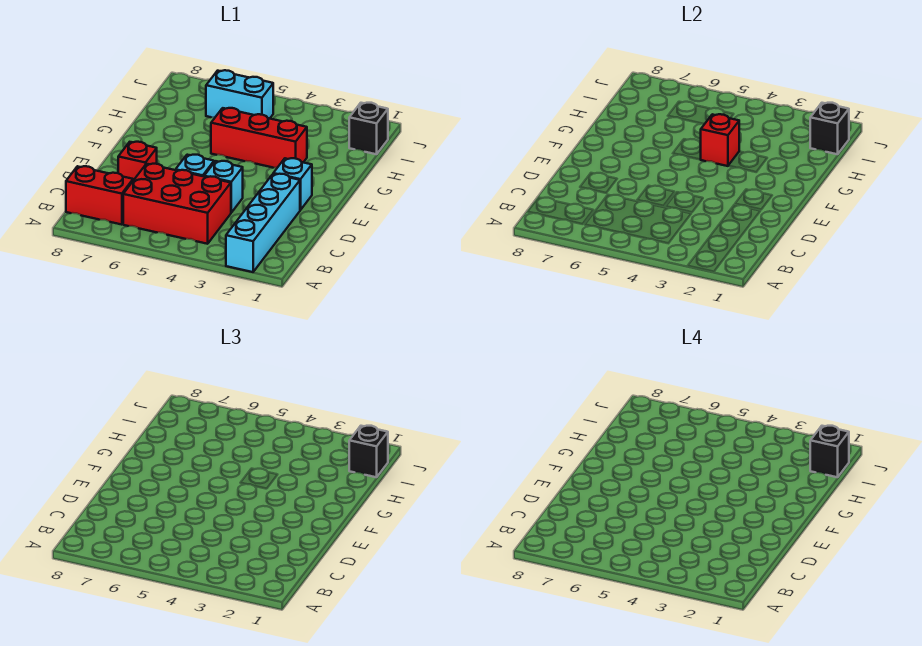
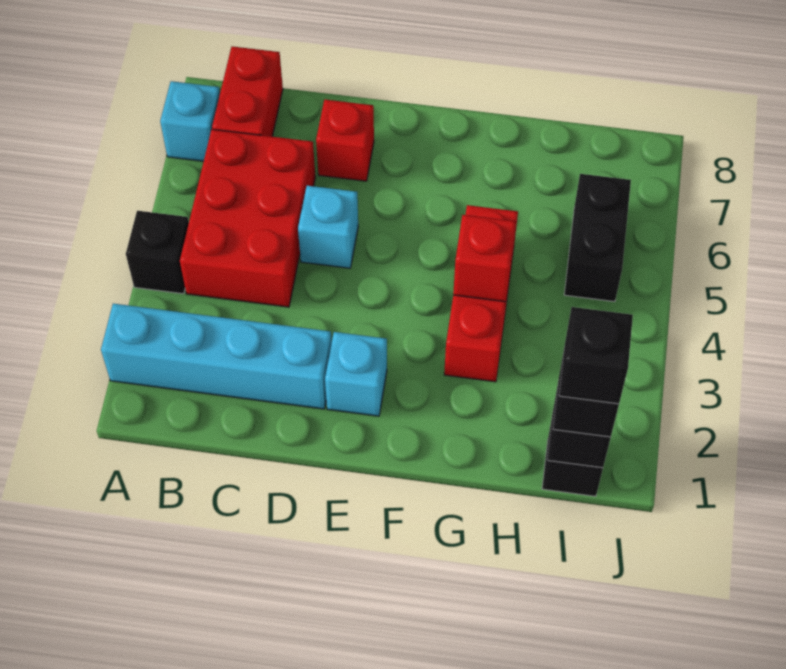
none -> black brick A4 level 1
cyan brick D4 level 1 -> cyan brick A7 level 1
cyan brick I5:I6 level 1 -> black brick I5:I6 level 1

